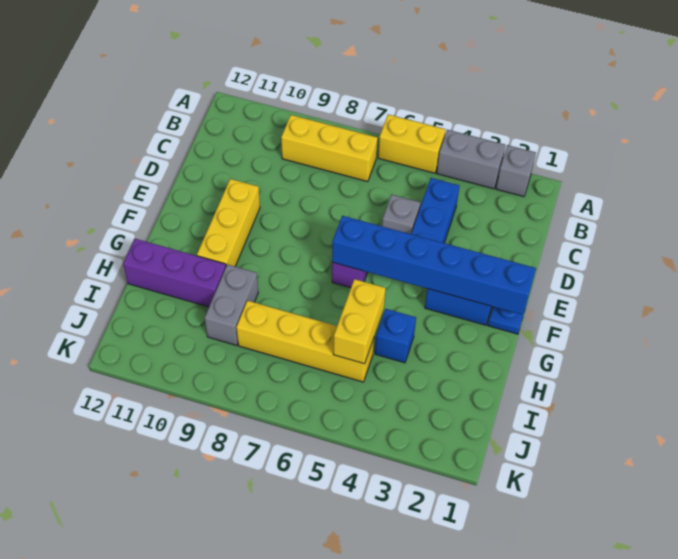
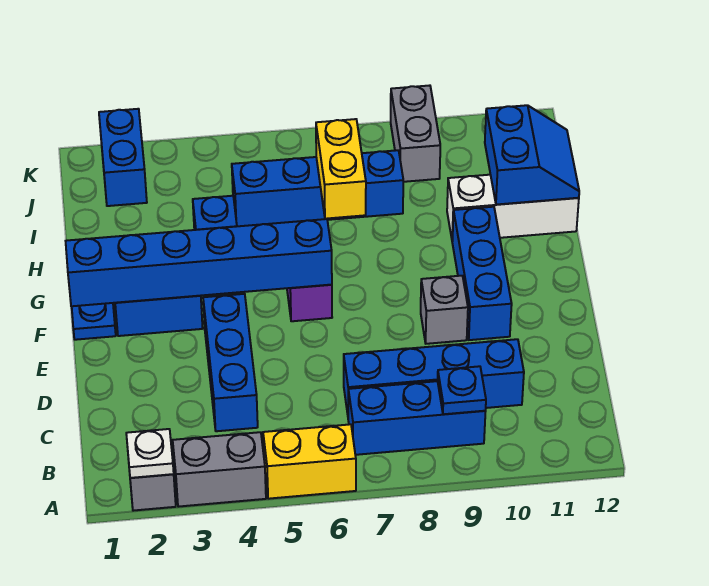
none -> white plate A2 level 2
yellow brick B7:B9 level 1 -> blue brick B7:B9 level 1
none -> blue plate B9 level 2
none -> blue brick C7:C10 level 1
grey brick D5 level 1 -> grey brick E9 level 1
yellow brick E10:G10 level 1 -> blue brick E10:G10 level 1
yellow brick H5:I5 level 2 -> yellow brick H7:I7 level 2
grey brick H9:I9 level 1 -> grey brick J9:K9 level 1
purple brick H10:H12 level 1 -> white brick H10:H12 level 1
none -> blue slope H11:I12 level 2 top 11
yellow brick I5:I8 level 1 -> blue brick I5:I8 level 1
none -> blue brick J2:K2 level 1

